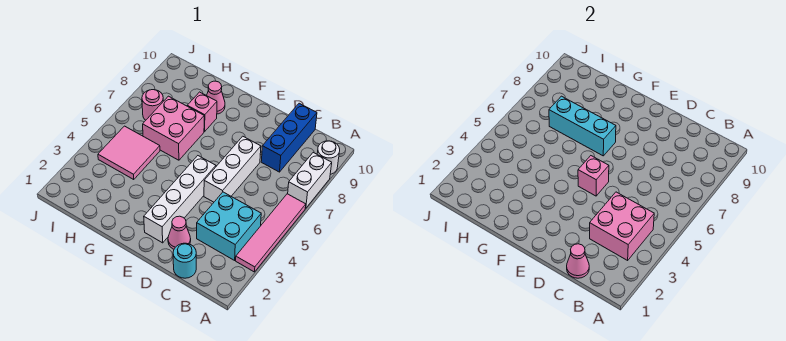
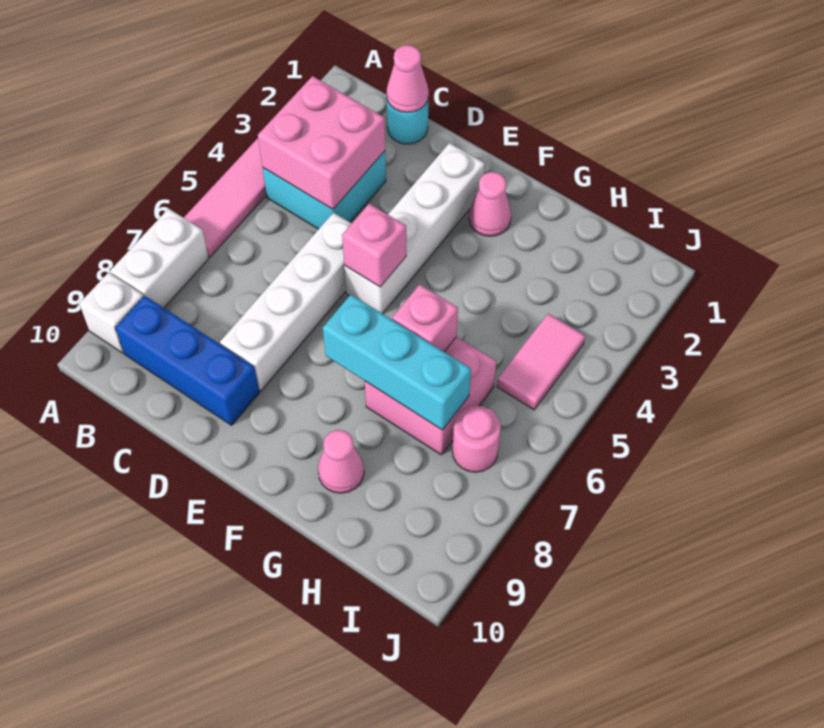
white round brick A9 level 1 -> white brick A9 level 1
blue brick C8:C10 level 1 -> blue brick B9:D9 level 1
pink cone D2 level 1 -> pink cone F2 level 1
white brick D5:D7 level 1 -> white brick D5:D8 level 1
pink brick G8 level 1 -> pink brick G6 level 2
pink tile H4:I5 level 1 -> pink tile I4:I5 level 1

